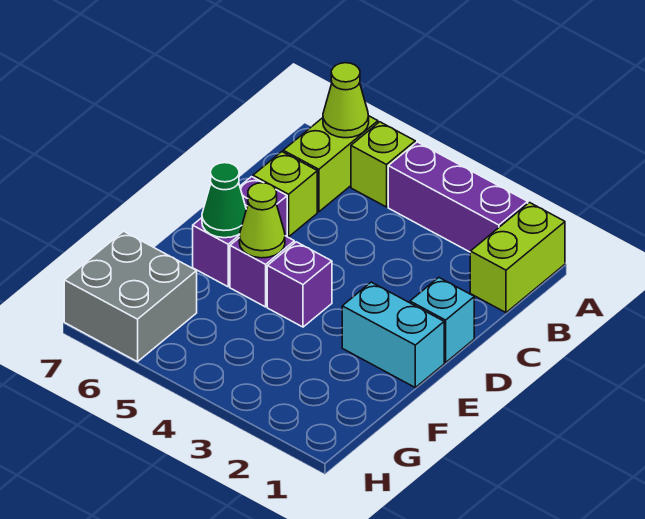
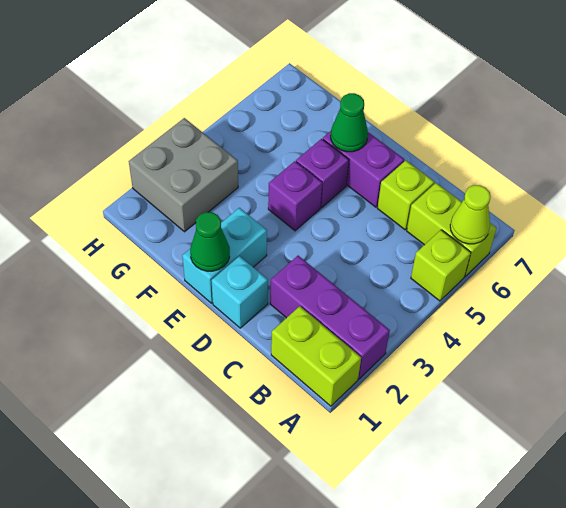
purple brick A2:A4 level 1 -> purple brick A2:C2 level 1
none -> green cone E1 level 2
lime cone E5 level 2 -> none
grey brick G6:H7 level 1 -> grey brick G2:H3 level 1

